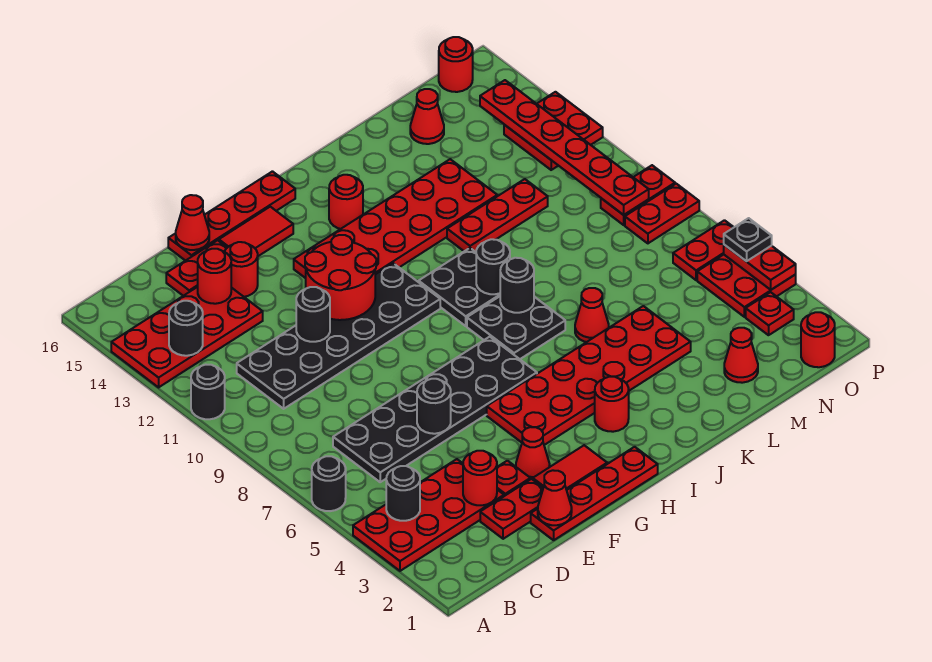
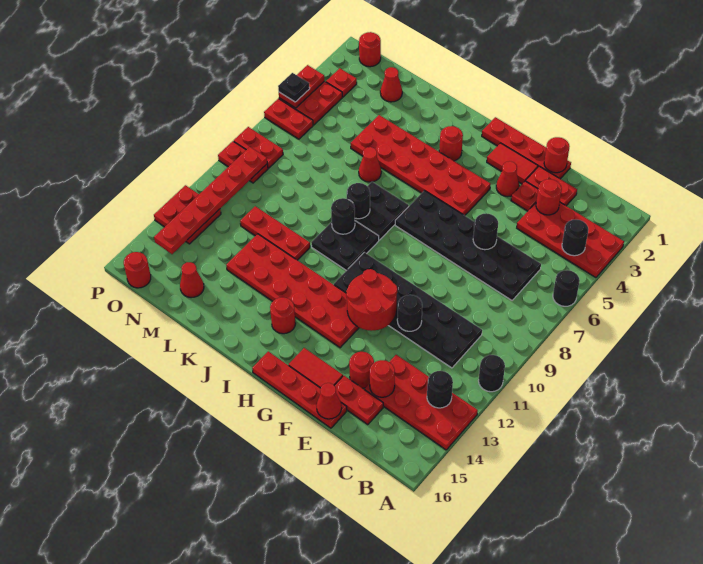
red cone E1 level 2 -> red round brick E1 level 2

